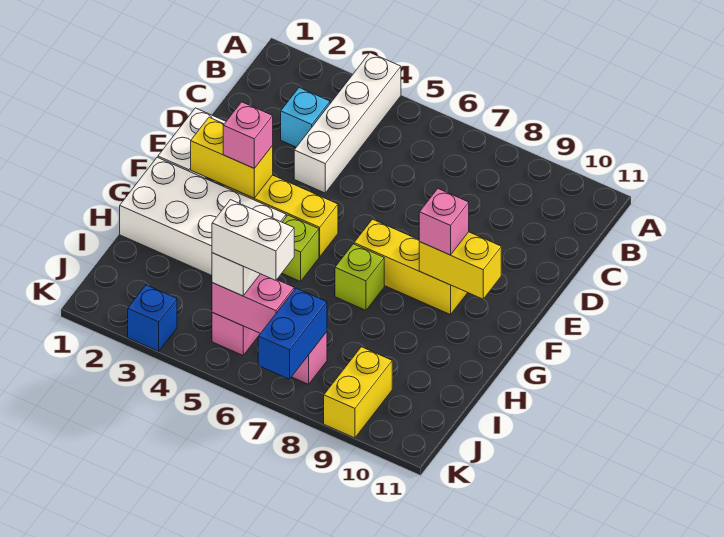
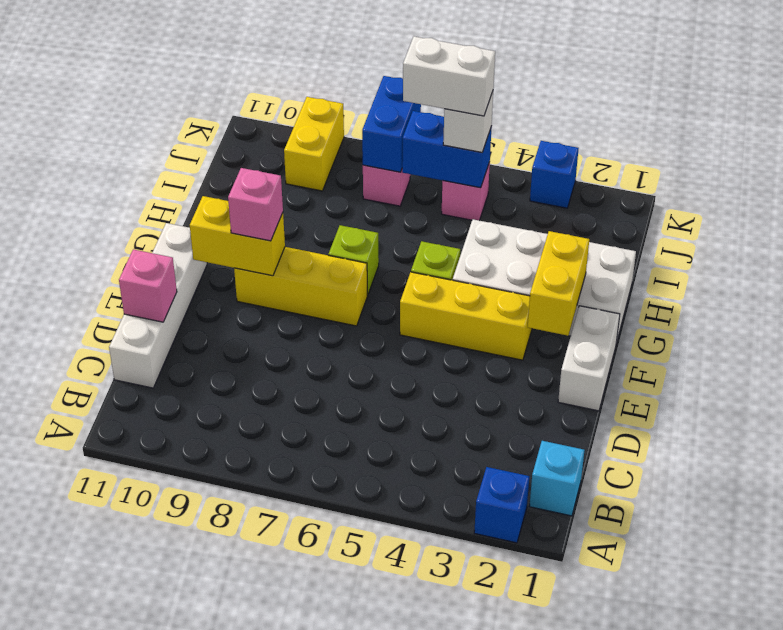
none -> blue brick A2 level 1
white brick A4:D4 level 1 -> white brick C11:F11 level 1
cyan brick C3 level 1 -> cyan brick B1 level 1
yellow brick F2:F3 level 2 -> yellow brick F2:G2 level 2
pink brick F3 level 3 -> pink brick D11 level 2
pink brick J5:J6 level 2 -> blue brick J5:J6 level 2

